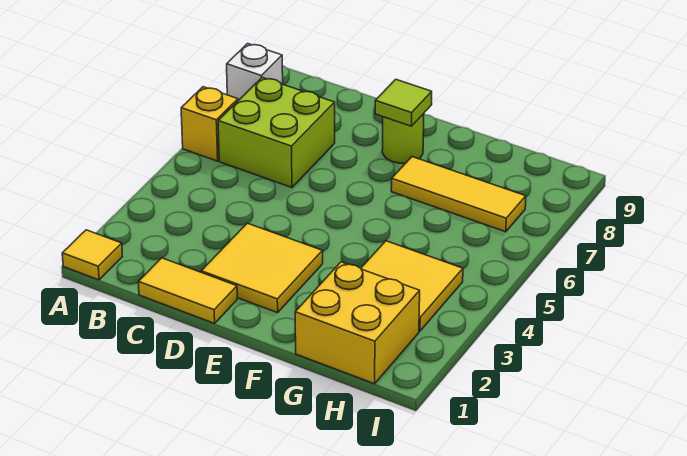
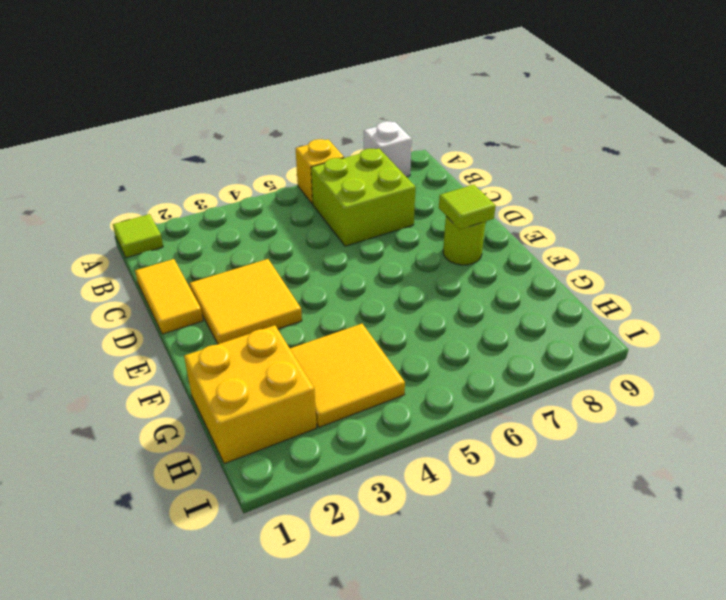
yellow tile A1 level 1 -> lime tile A1 level 1
yellow tile F7:H7 level 1 -> none

